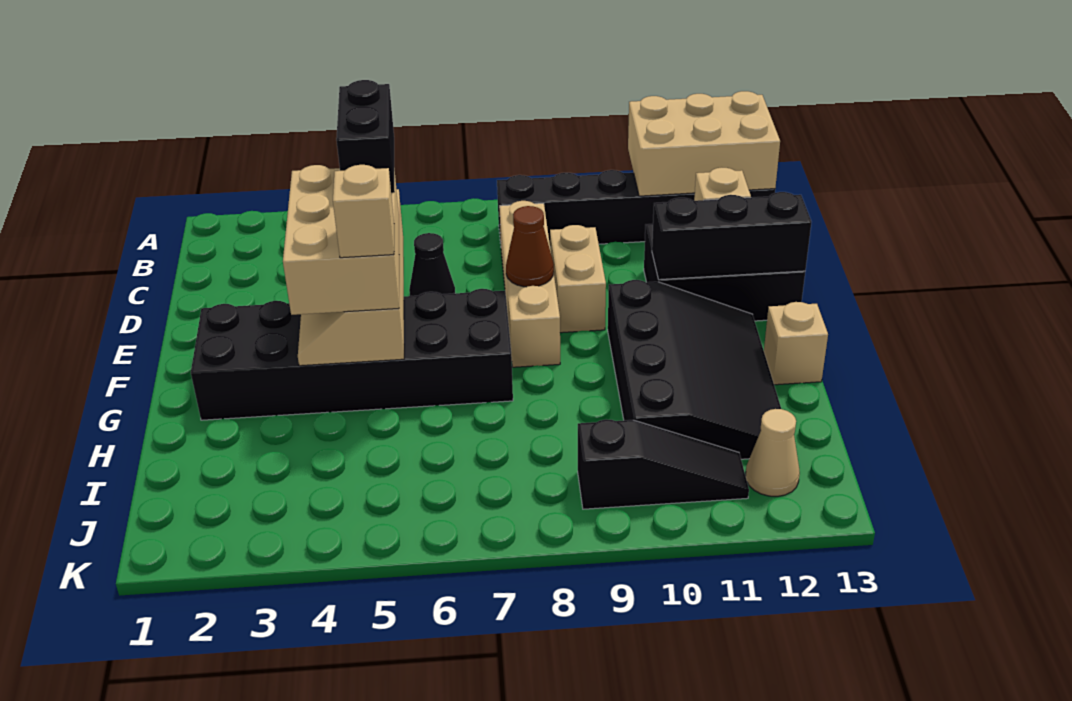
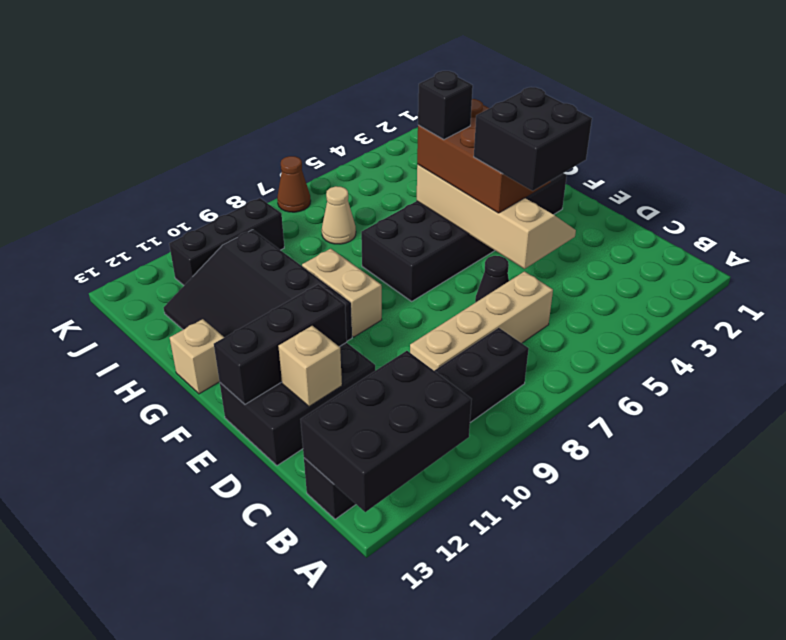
tan brick A11:B13 level 2 -> black brick A11:B13 level 2
tan brick C8:F8 level 1 -> tan brick C6:C9 level 1
black brick D5:E5 level 4 -> black brick D4:E5 level 4
tan brick D9:E9 level 1 -> tan brick F9:G9 level 1
tan brick E4:G5 level 3 -> brown brick E4:G5 level 3
brown cone E8 level 2 -> brown cone K7 level 1
tan brick G5 level 4 -> black brick G5 level 4
black slope J9:J11 level 1 top 9 -> black brick J9:J11 level 1
tan cone J12 level 1 -> tan cone I7 level 1

